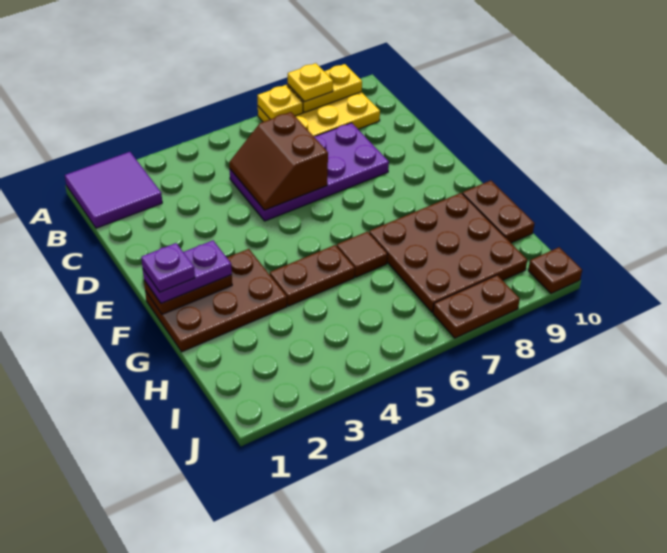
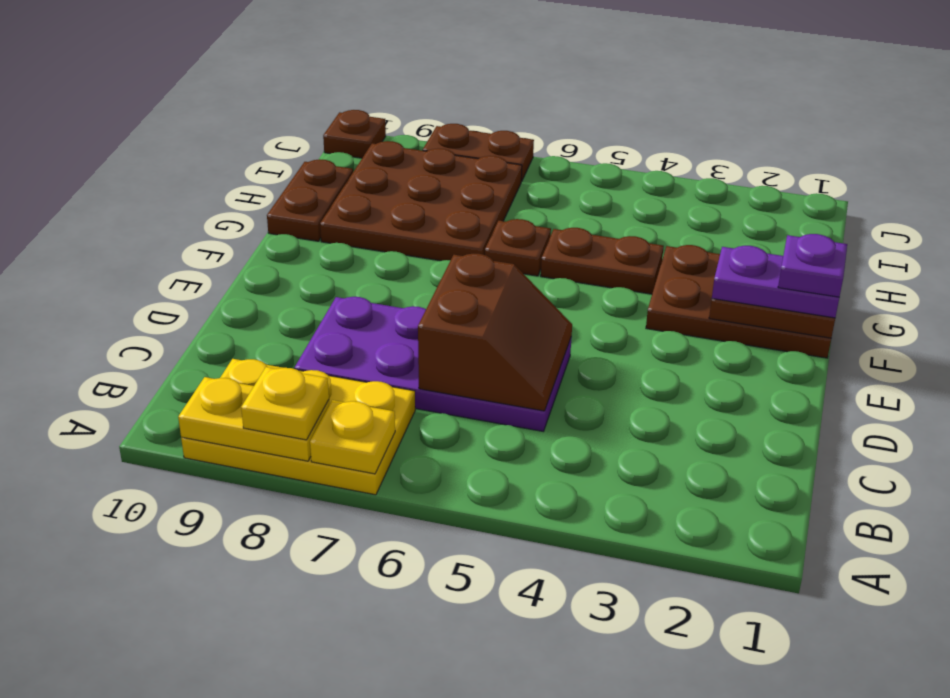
purple tile A1:B2 level 1 -> none
brown tile G6 level 1 -> brown plate G6 level 1

